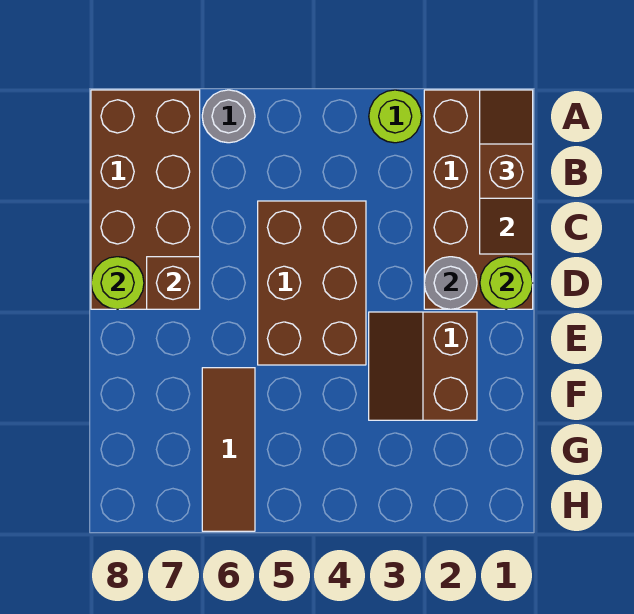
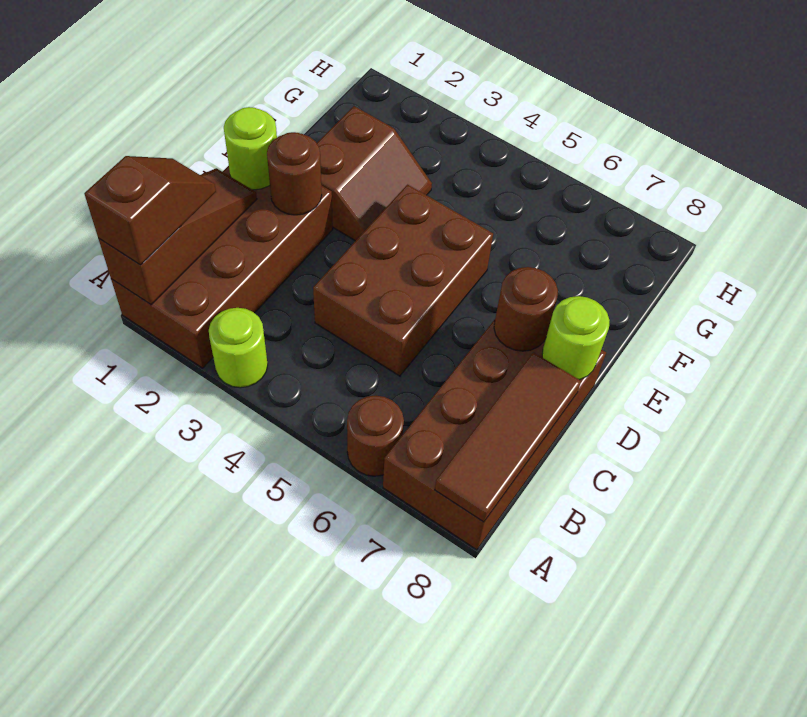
brown slope A1:B1 level 3 top B -> brown slope A1:B1 level 3 top A
grey round brick A6 level 1 -> brown round brick A6 level 1
grey round brick D2 level 2 -> brown round brick D2 level 2
brown brick D7 level 2 -> brown round brick D7 level 2
brown tile F6:H6 level 1 -> brown tile A8:C8 level 2

